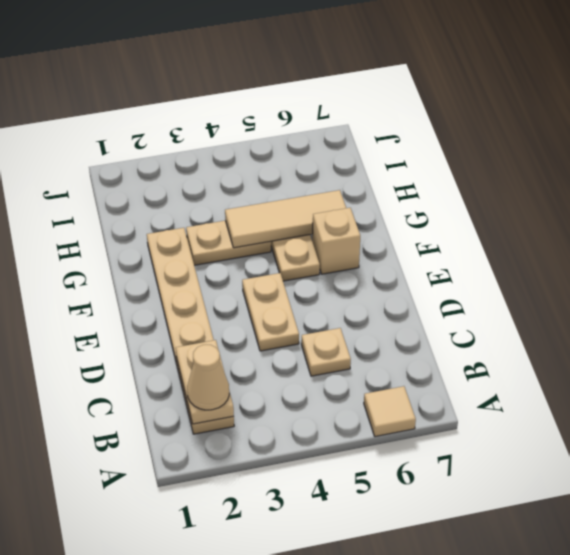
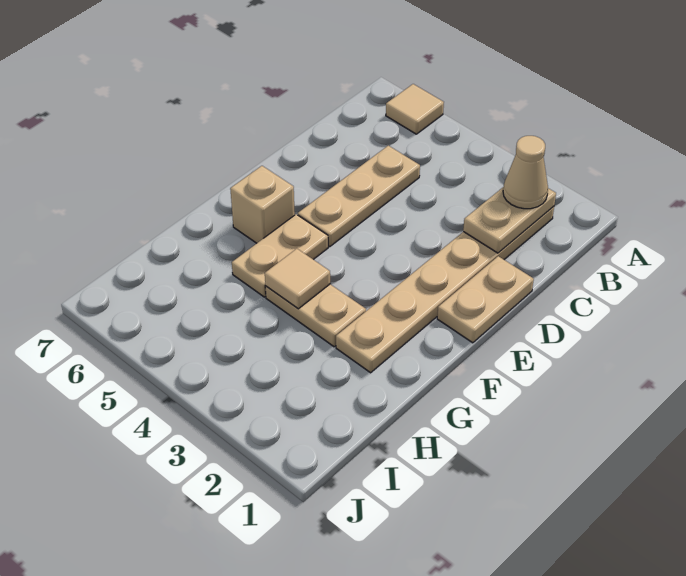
tan plate C5 level 1 -> tan plate C5:E5 level 1
tan plate D4:E4 level 1 -> tan plate D1:E1 level 1
tan tile G4:G6 level 2 -> tan tile G4 level 2

